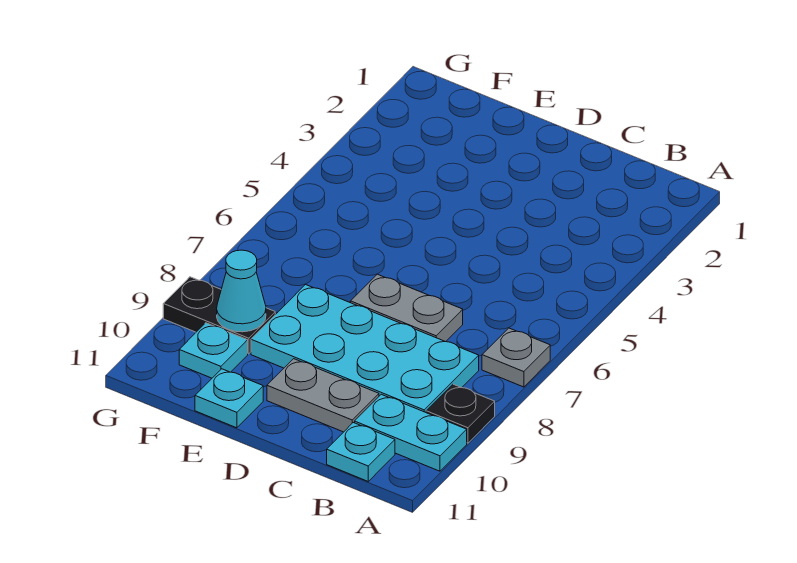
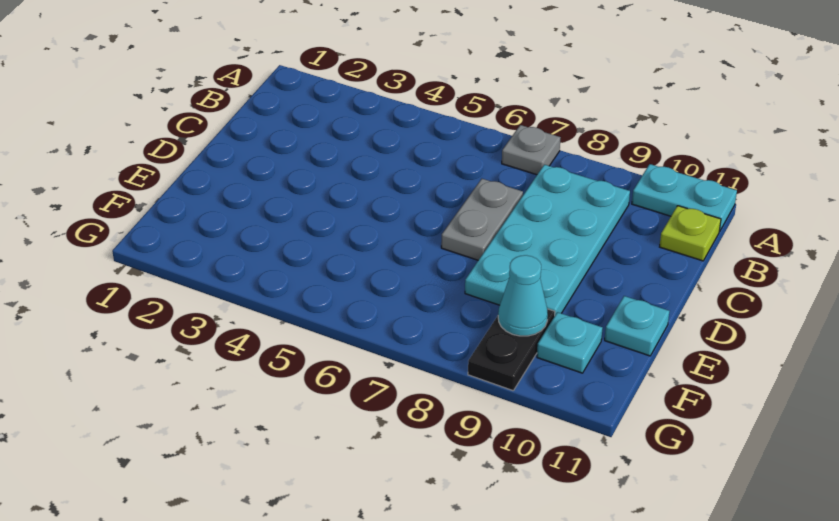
black plate A9 level 1 -> none
cyan plate A10:B10 level 1 -> cyan plate A10:A11 level 1
cyan plate B11 level 1 -> lime plate B11 level 1
grey plate C10:D10 level 1 -> none

